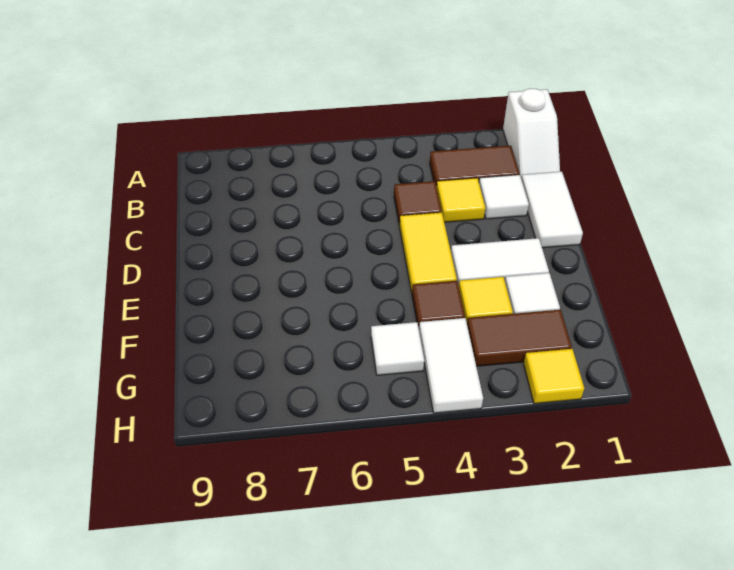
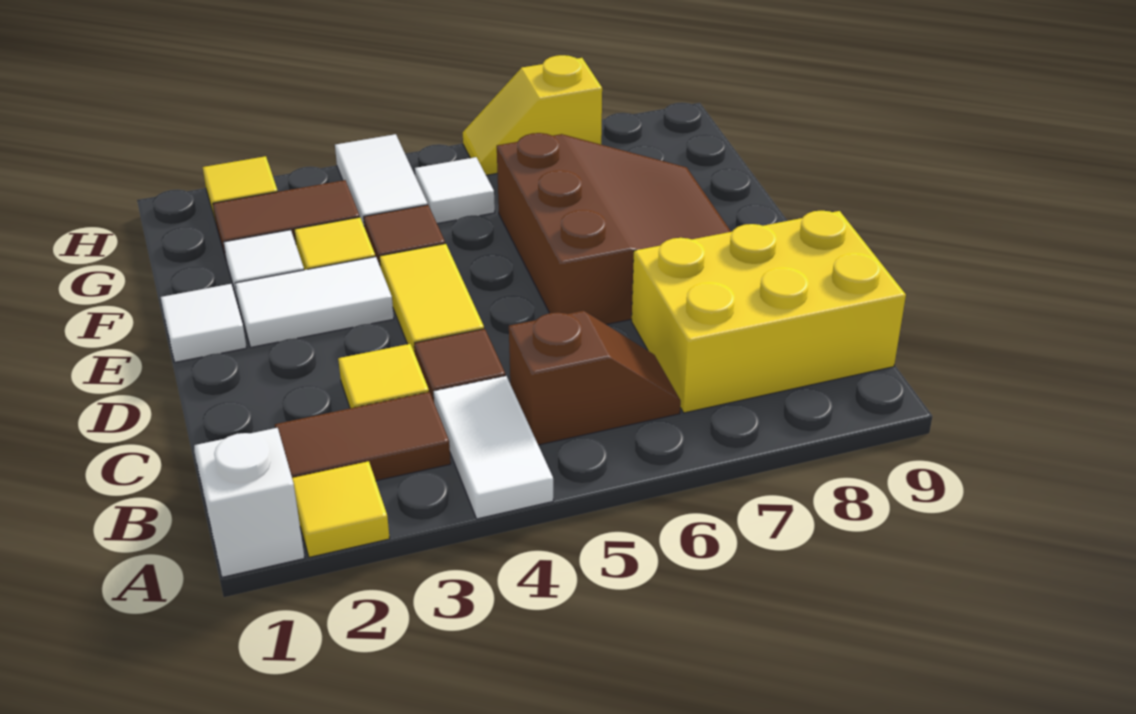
none -> yellow tile A2 level 1
none -> brown slope B5:B6 level 1 top 5
none -> yellow brick B7:C9 level 1
white tile C1:D1 level 1 -> white tile A4:B4 level 1
white tile C2 level 1 -> white tile E1 level 1
none -> brown slope D6:F8 level 1 top 6
none -> yellow slope H6:H7 level 1 top 7

